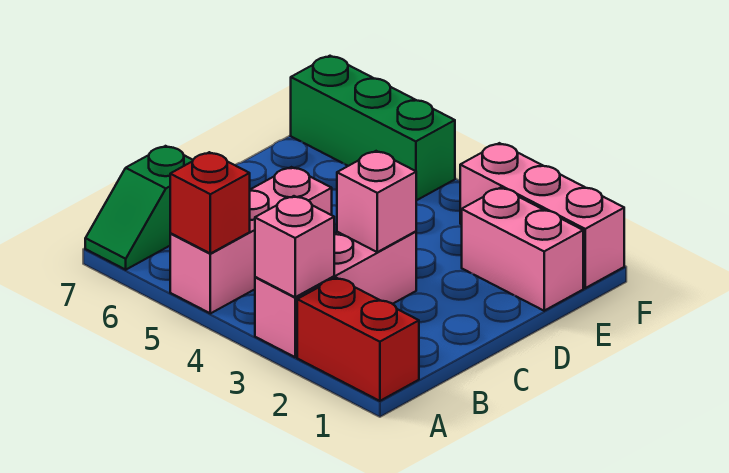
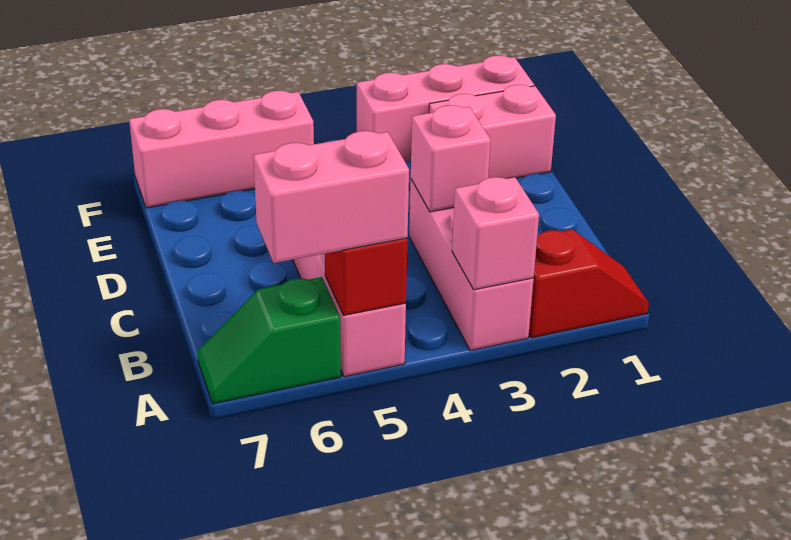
red brick A1:A2 level 1 -> red slope A1:A2 level 1 top 2
none -> pink brick A5:A6 level 3
green slope A7:B7 level 1 top B -> green slope A6:A7 level 1 top 6
green brick F5:F7 level 1 -> pink brick F5:F7 level 1

